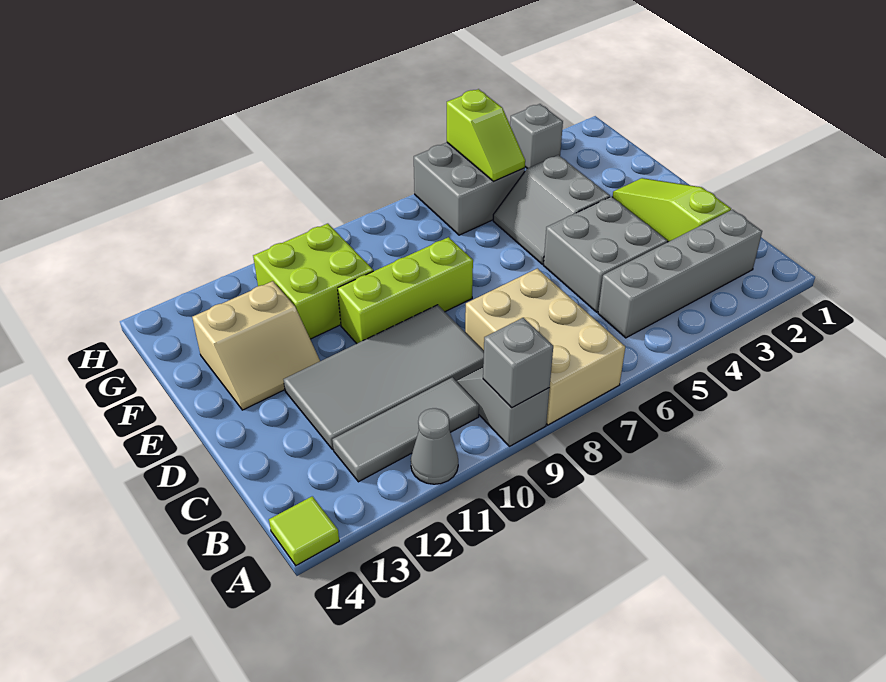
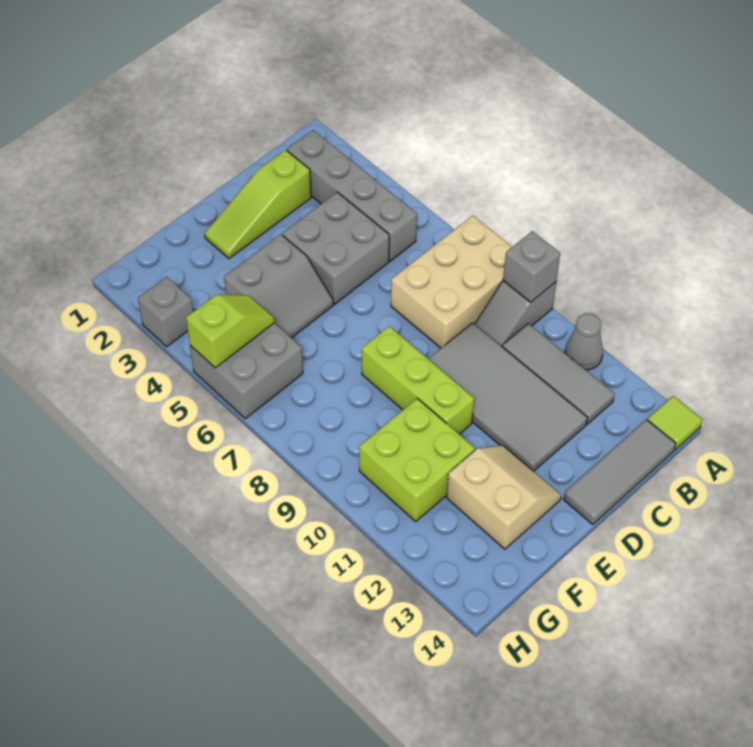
none -> grey tile B14:D14 level 1

